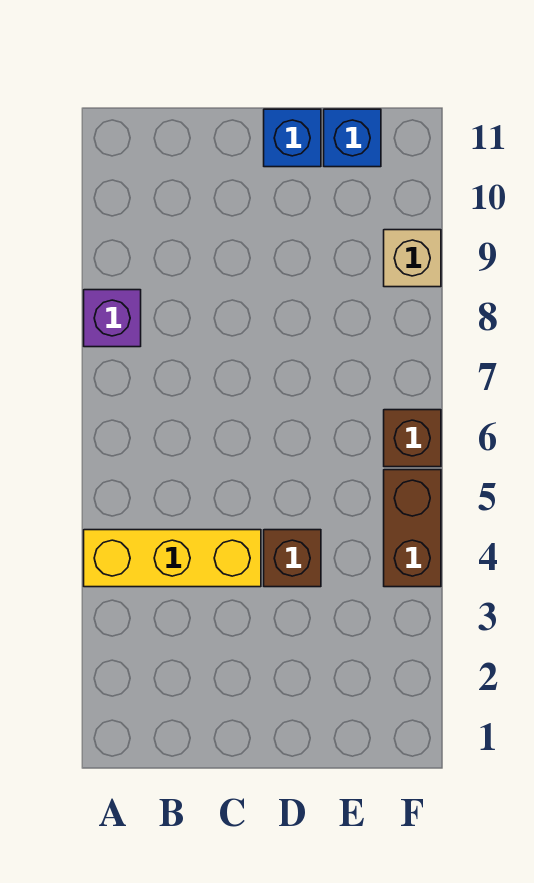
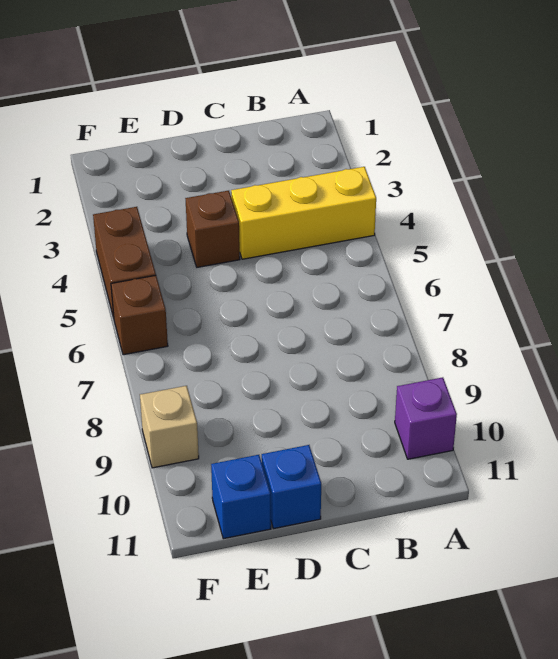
purple brick A8 level 1 -> purple brick A10 level 1

